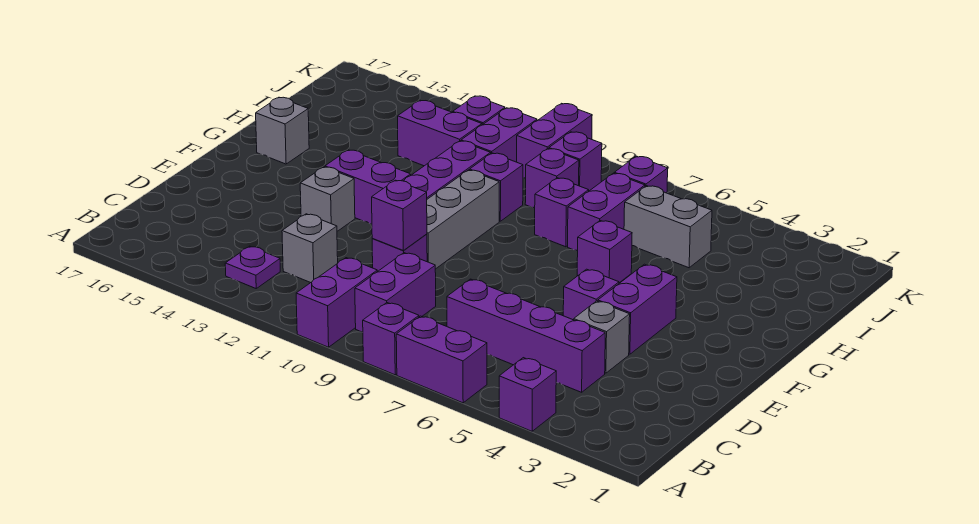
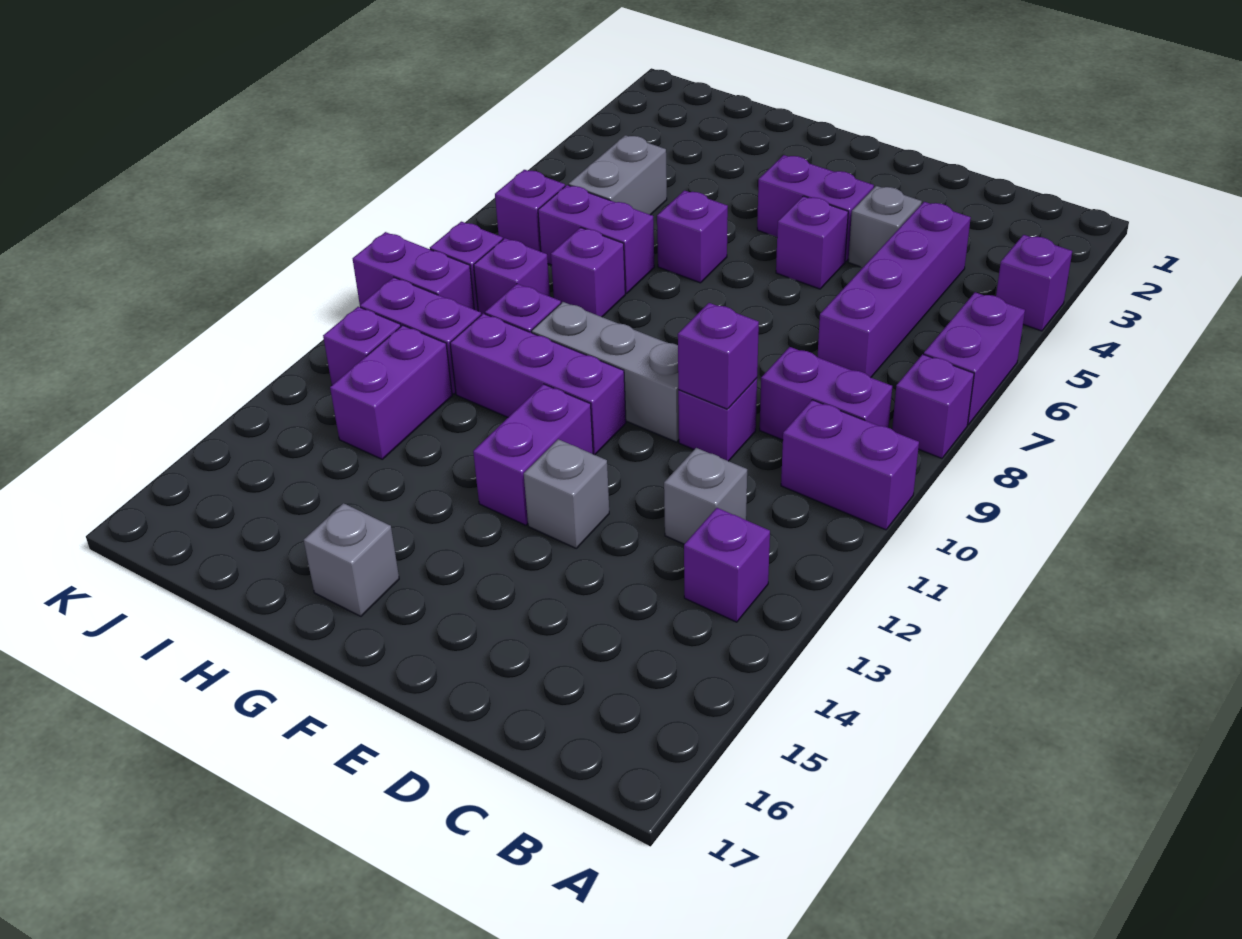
purple plate B13 level 1 -> purple brick B13 level 1

